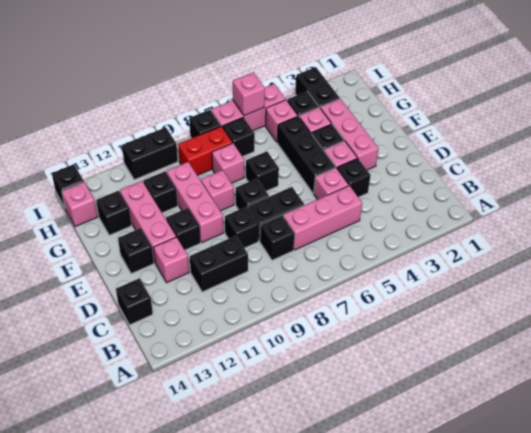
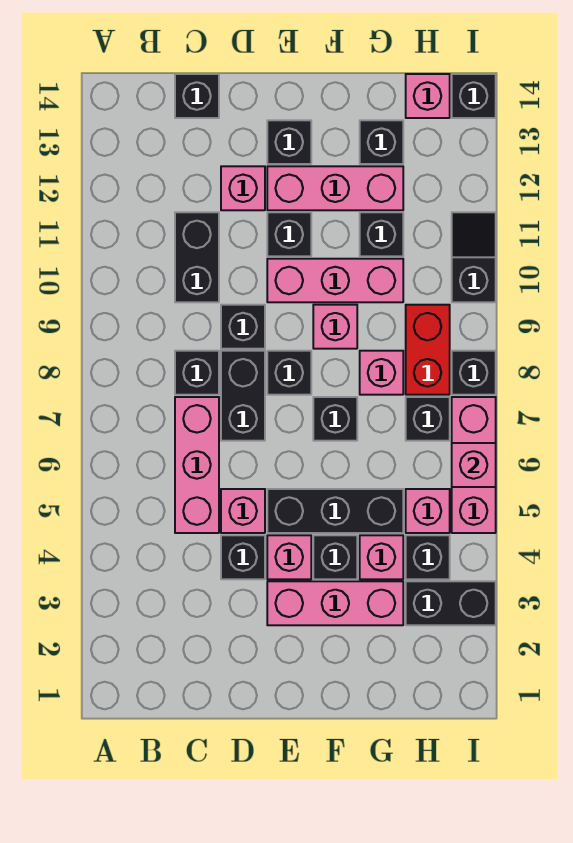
black brick I10:I11 level 1 -> black slope I10:I11 level 1 top 10

